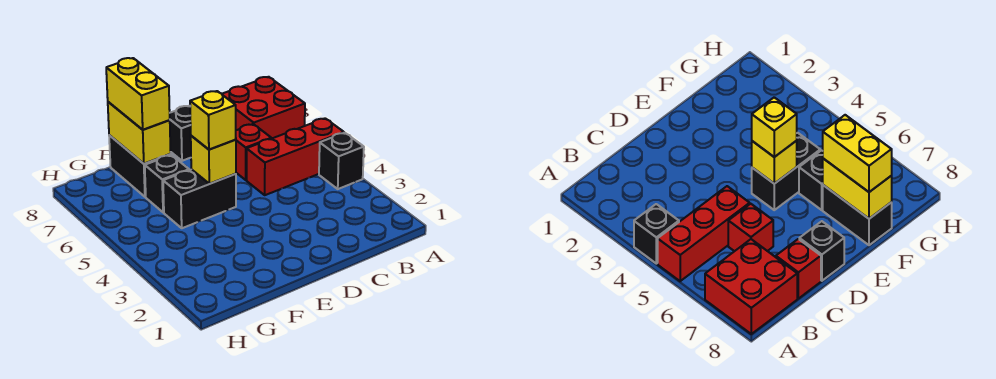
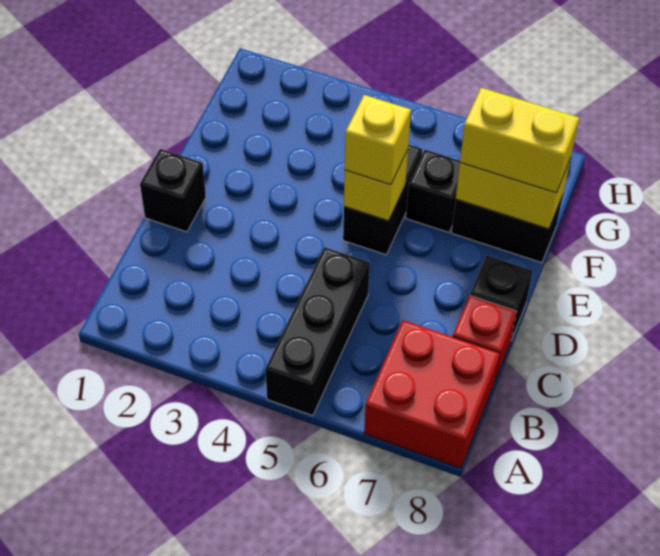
black brick A4 level 1 -> black brick D1 level 1
red brick A5:C5 level 1 -> black brick A5:C5 level 1
red brick C6 level 1 -> none

